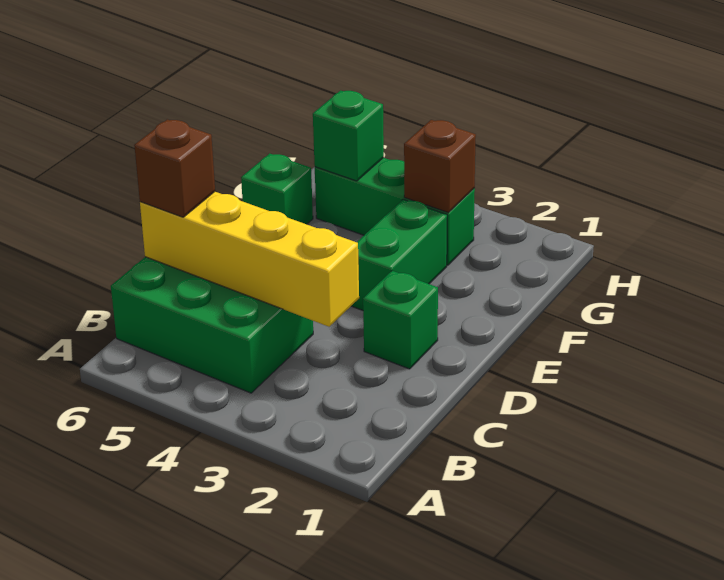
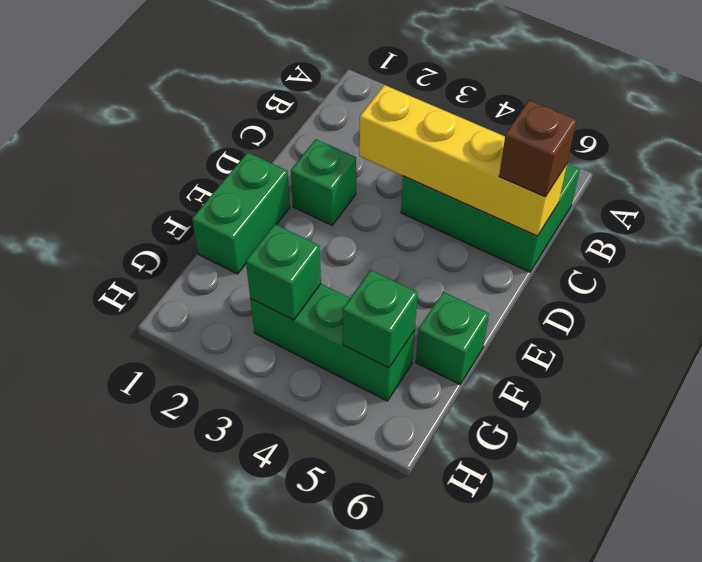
green brick E3:F3 level 1 -> green brick E1:F1 level 1
brown brick G3 level 2 -> green brick G3 level 2

